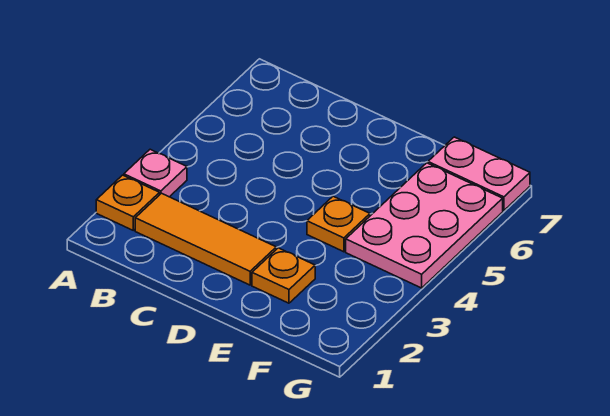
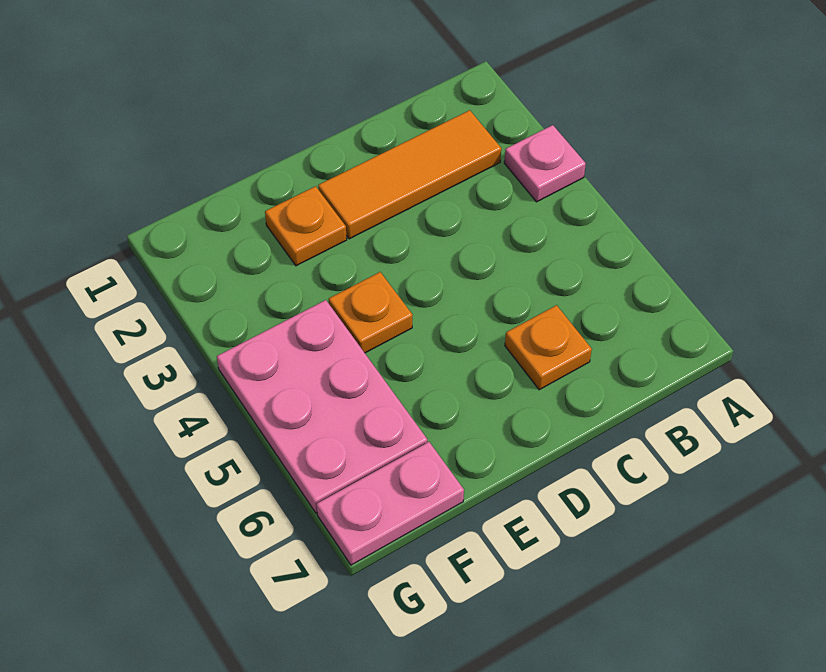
orange plate A2 level 1 -> orange plate C6 level 1

